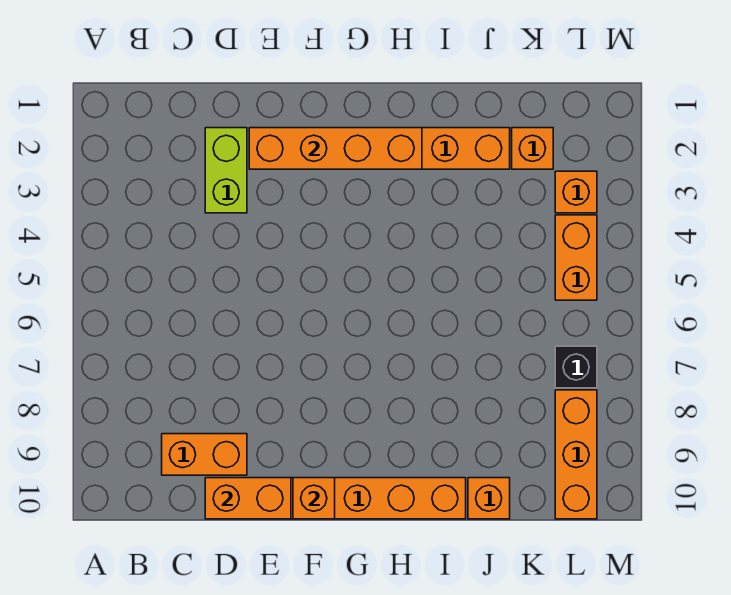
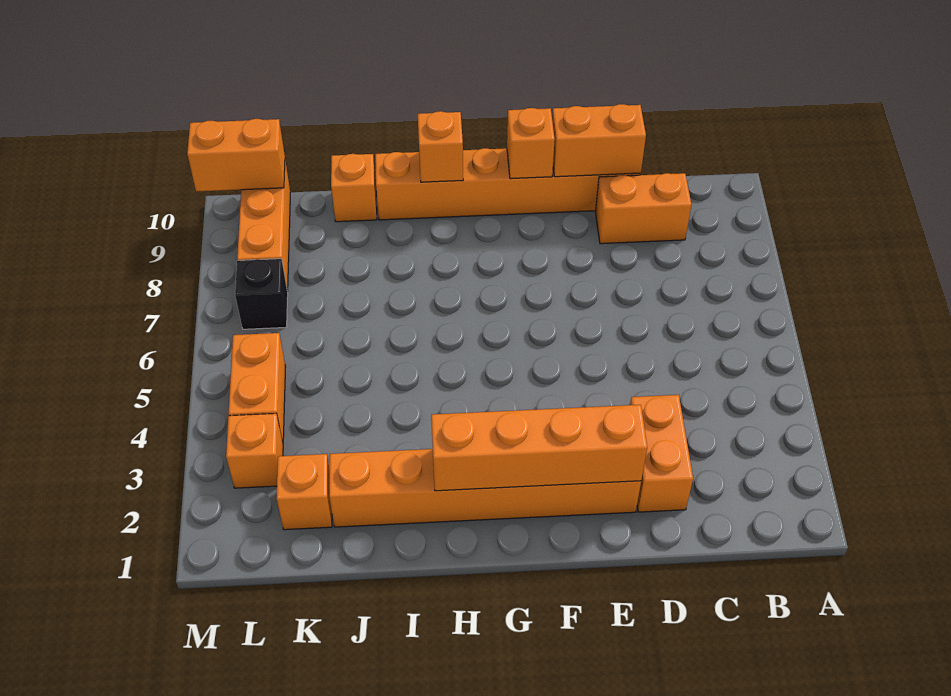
lime brick D2:D3 level 1 -> orange brick D2:D3 level 1
none -> orange brick H10 level 2
none -> orange brick L10:M10 level 2

